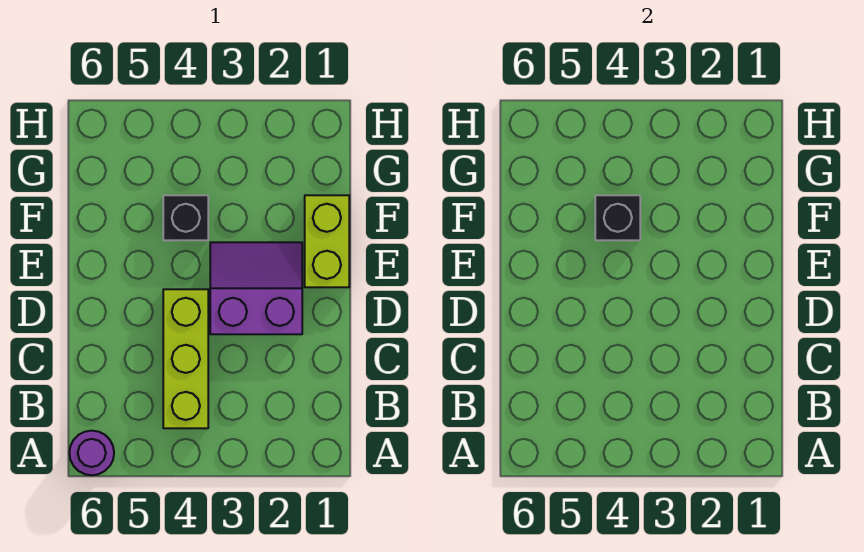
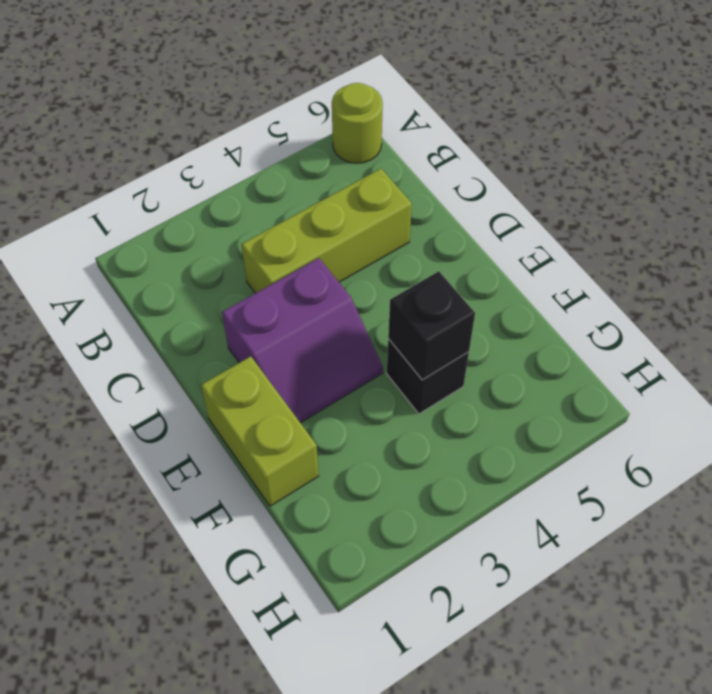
purple round brick A6 level 1 -> lime round brick A6 level 1
lime brick B4:D4 level 1 -> lime brick C3:C5 level 1

